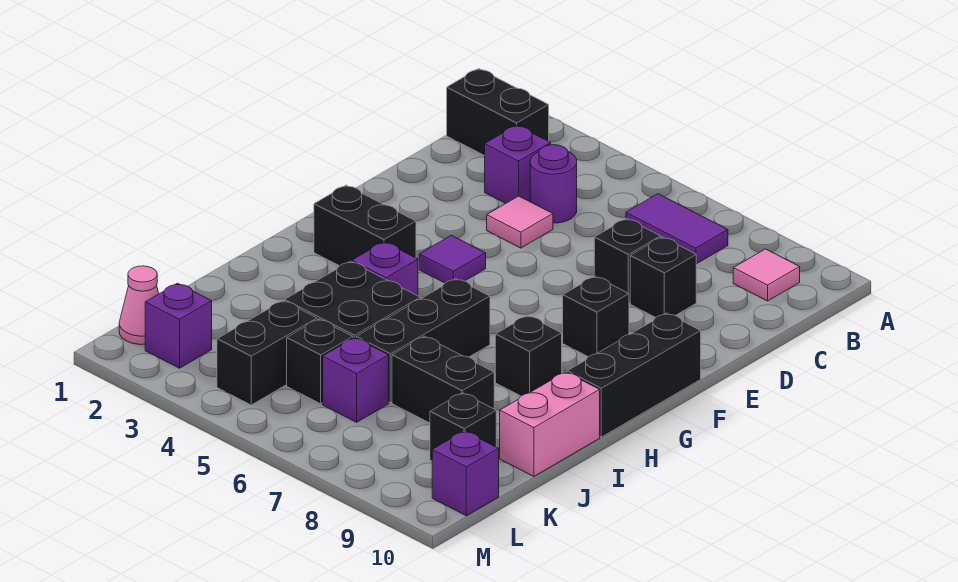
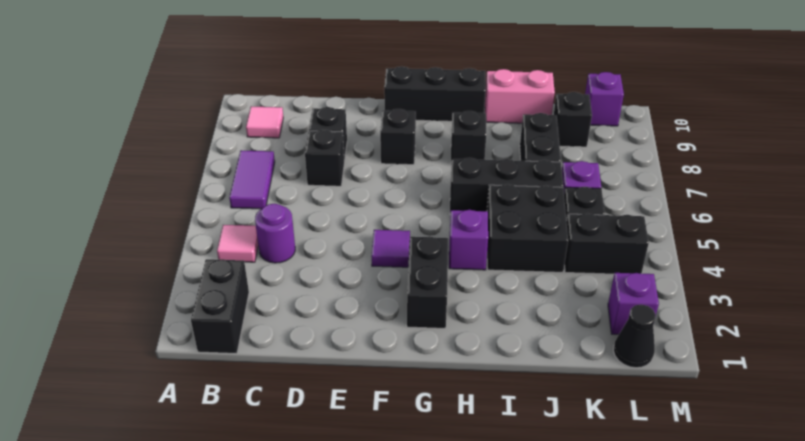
purple brick C3 level 1 -> none
pink tile D4 level 1 -> pink tile B4 level 1
pink cone L1 level 1 -> black cone L1 level 1

